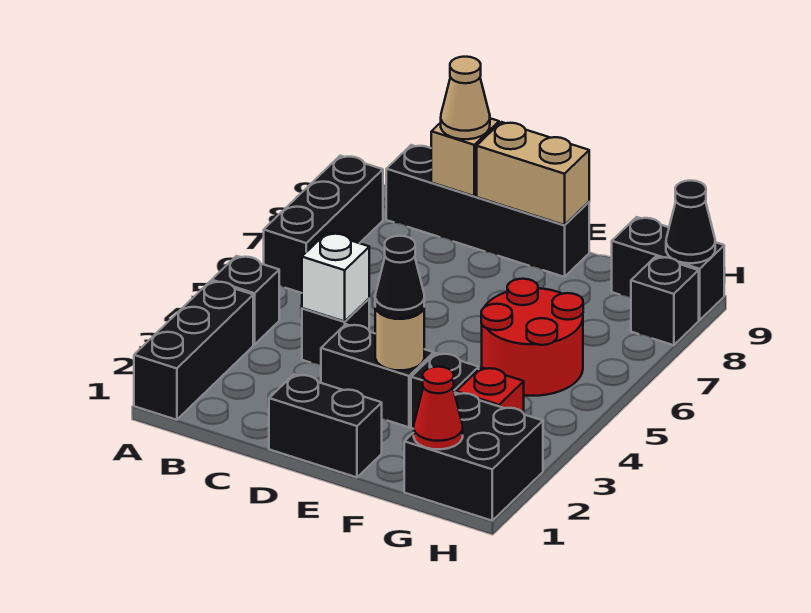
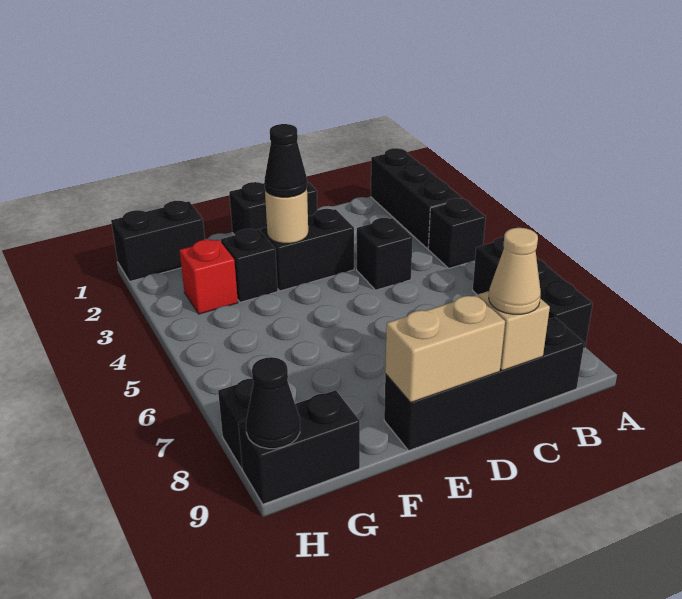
white brick C4 level 2 -> none
red round brick F5:G6 level 1 -> none
black brick G1:H2 level 1 -> black brick G1:H1 level 1
red cone G1 level 2 -> none

